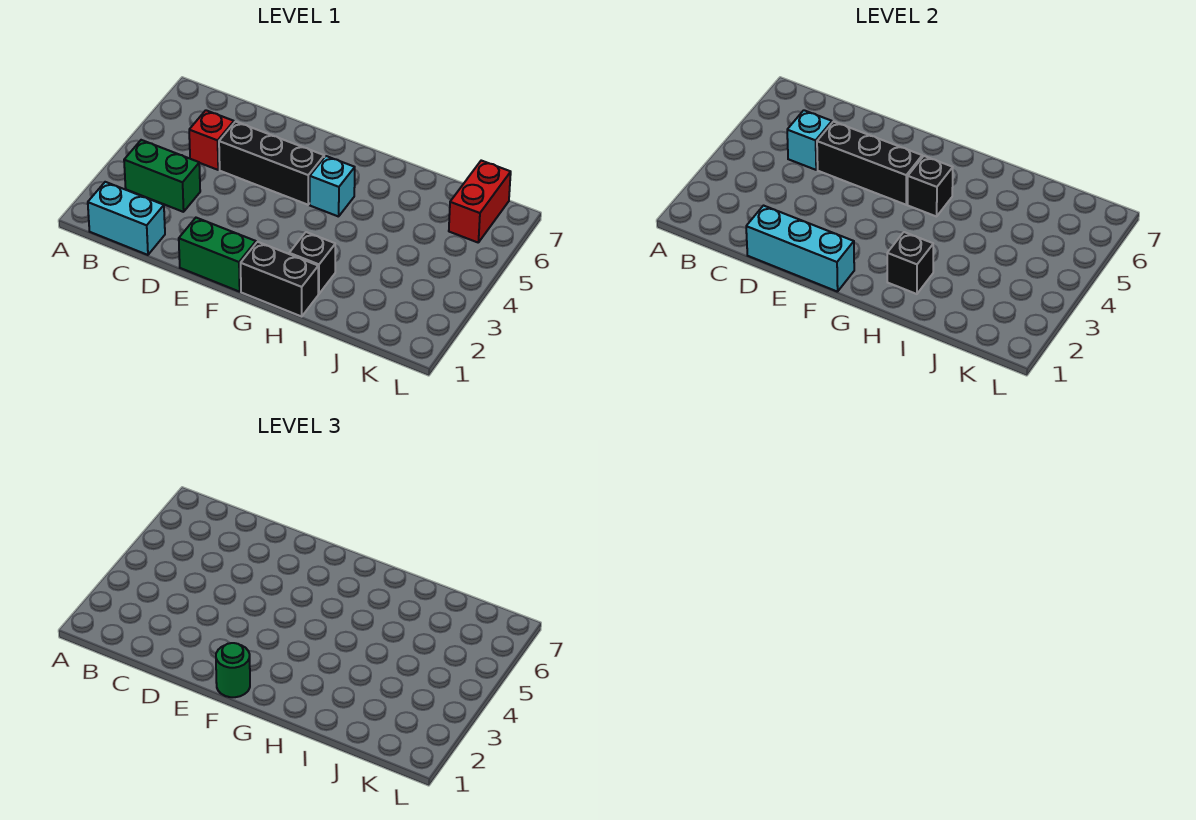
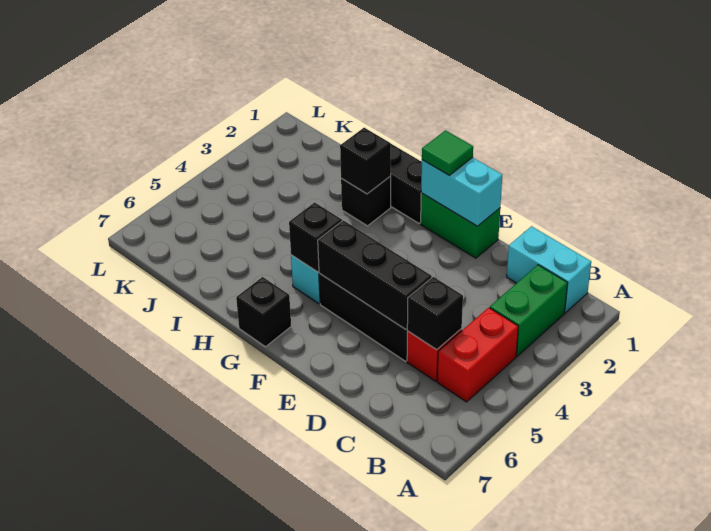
green brick B3:C3 level 1 -> green brick B2:B3 level 1
cyan brick C5 level 2 -> black brick C5 level 2
cyan brick D1:F1 level 2 -> cyan brick E1:F1 level 2
green round brick F1 level 3 -> green tile F1 level 3
none -> black brick G7 level 1
red brick K6:K7 level 1 -> red brick B4:B5 level 1

